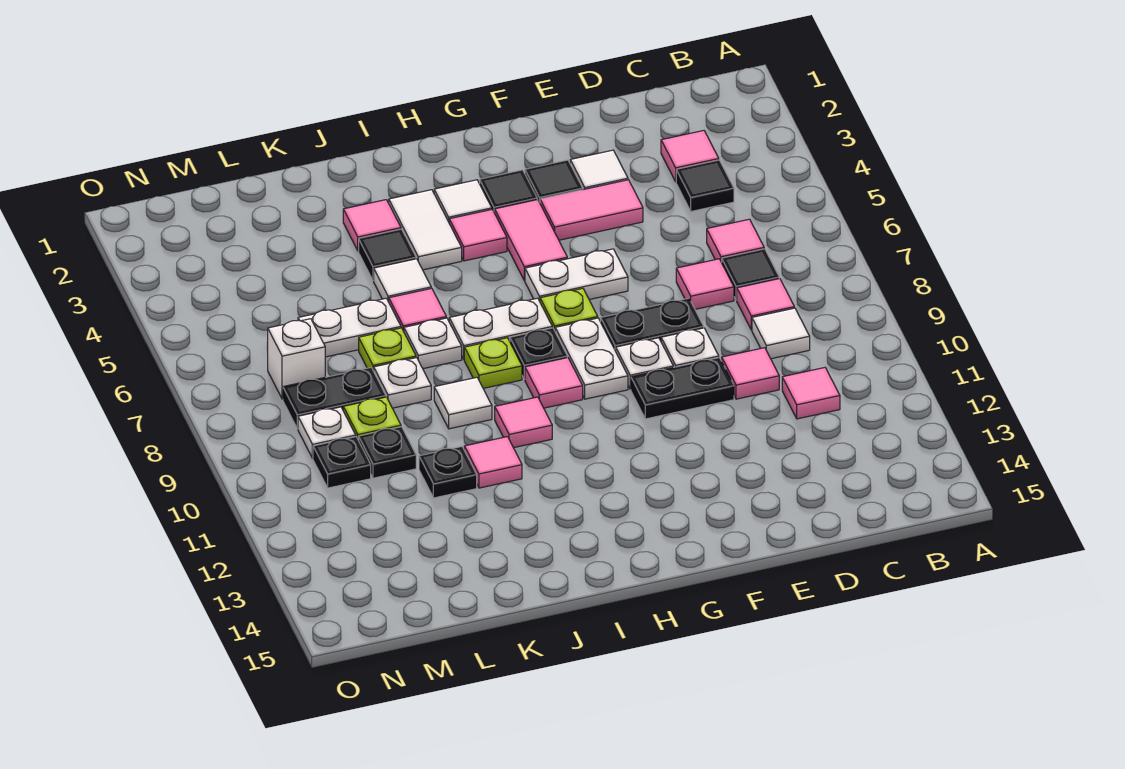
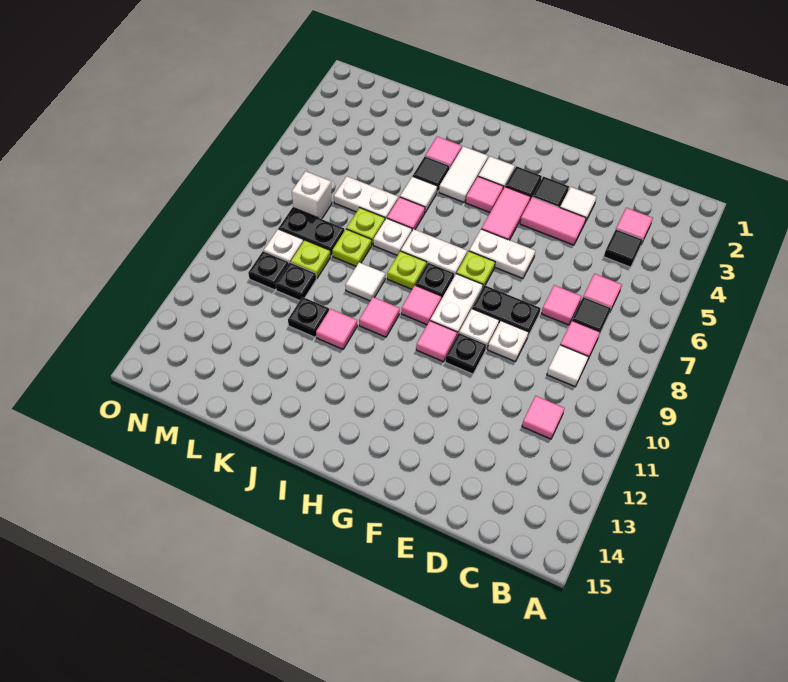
pink tile D10 level 1 -> pink tile G10 level 1
black plate E10:F10 level 1 -> black plate F10 level 1
white plate K8 level 1 -> lime plate K8 level 1

